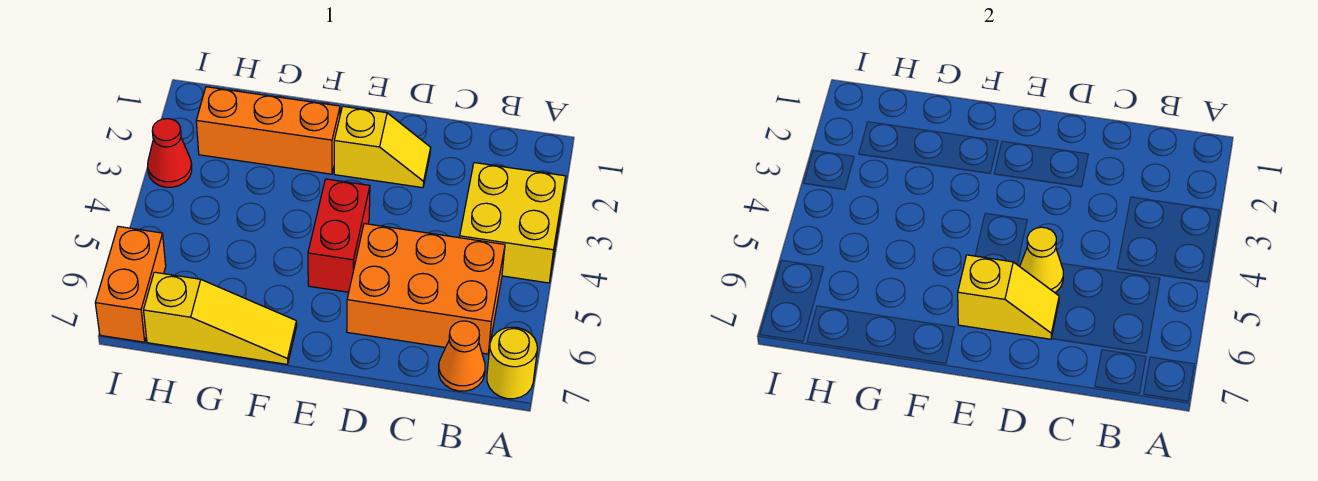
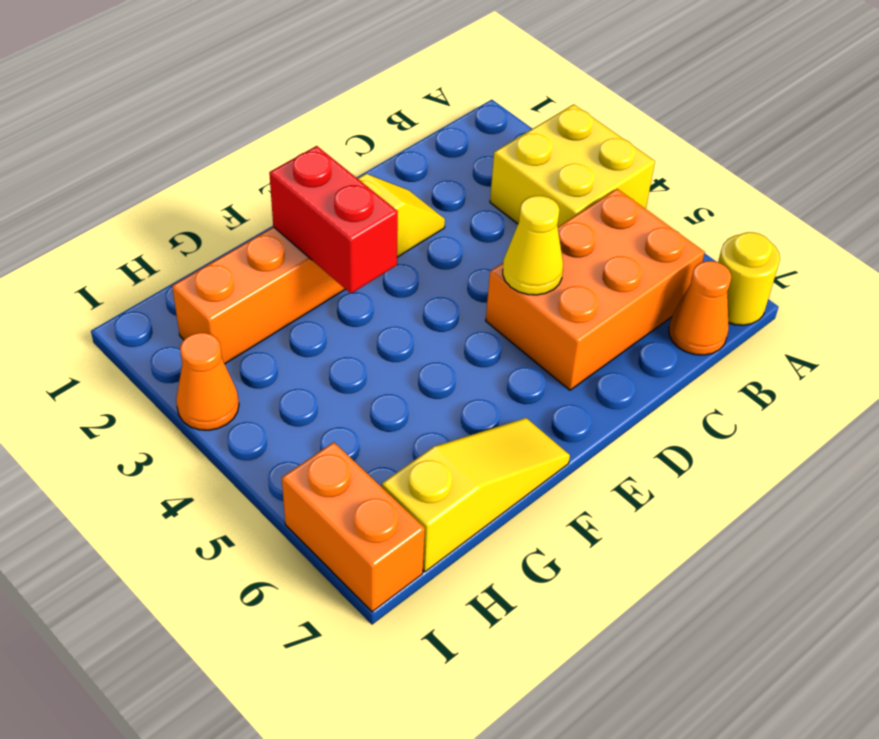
yellow slope D6:E6 level 2 top E -> none
red brick E4:E5 level 1 -> red brick F2:F3 level 2
red cone I3 level 1 -> orange cone I3 level 1

